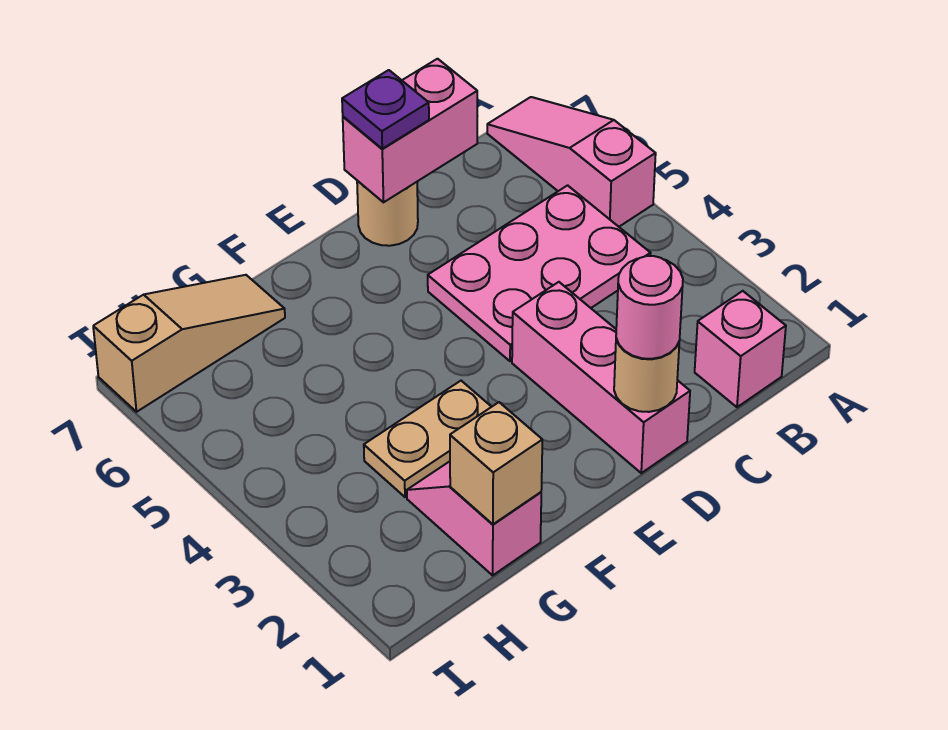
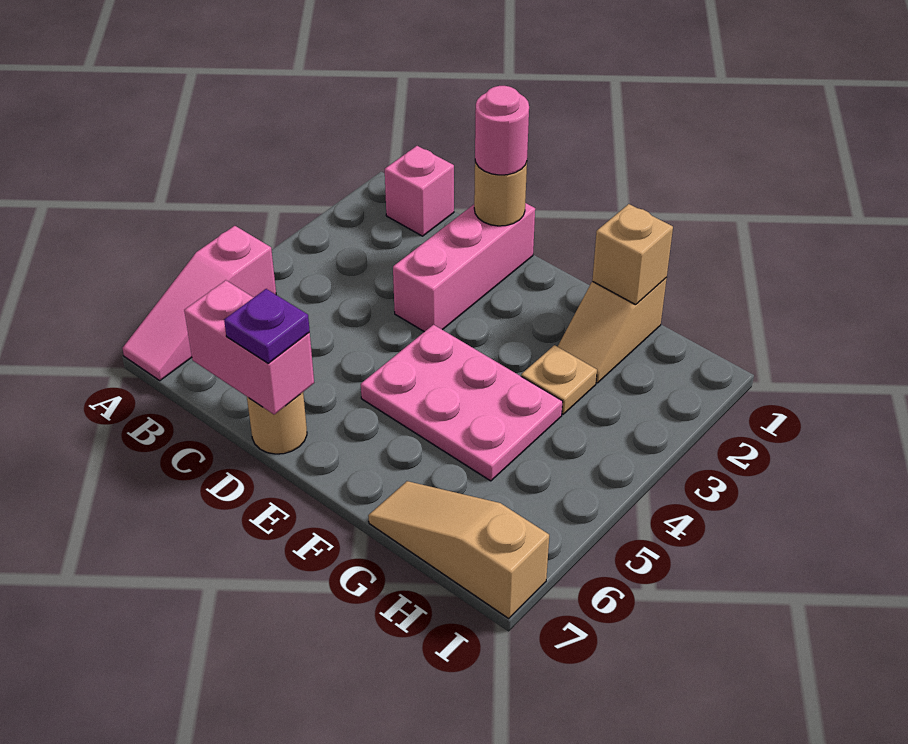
pink plate B4:D5 level 1 -> pink plate E4:G5 level 1
tan plate F3:G3 level 1 -> tan plate G3 level 1
pink slope G1:G2 level 1 top 1 -> tan slope G1:G2 level 1 top 1

